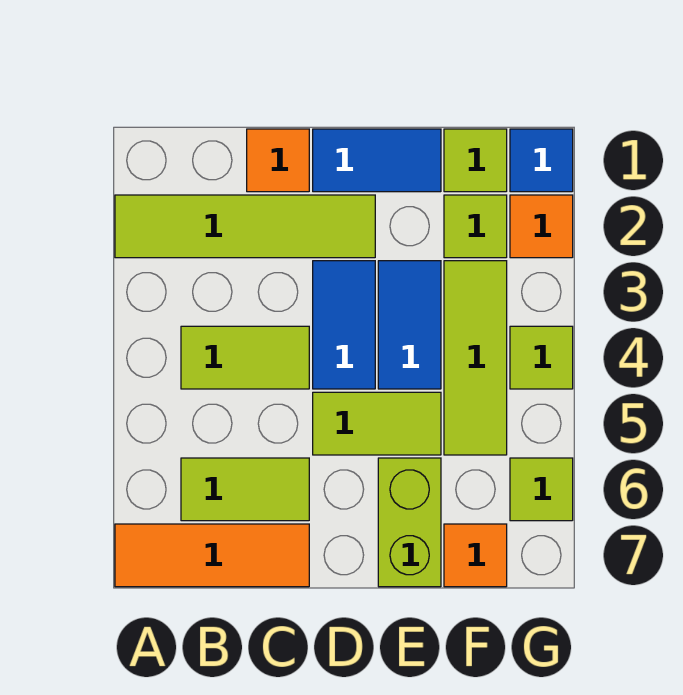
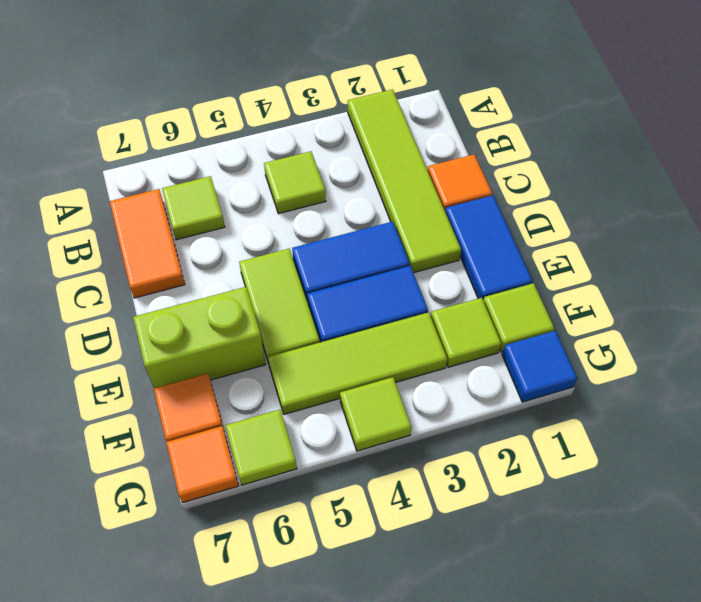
orange tile A7:C7 level 1 -> orange tile B7:C7 level 1
lime tile B4:C4 level 1 -> lime tile B4 level 1
lime tile B6:C6 level 1 -> lime tile B6 level 1
orange tile G2 level 1 -> orange tile G7 level 1

